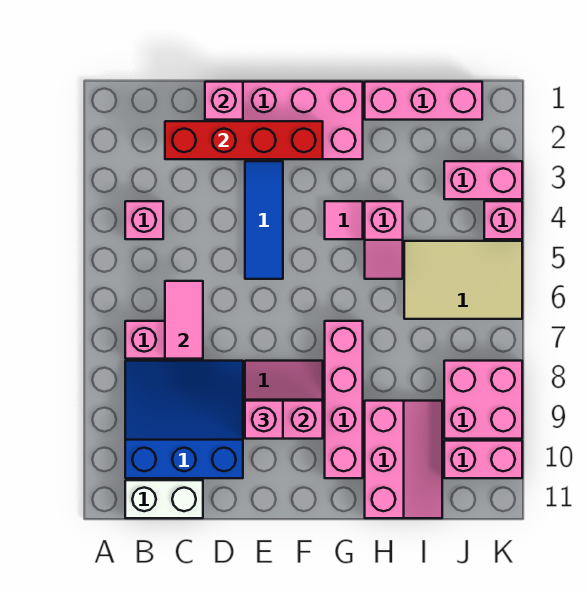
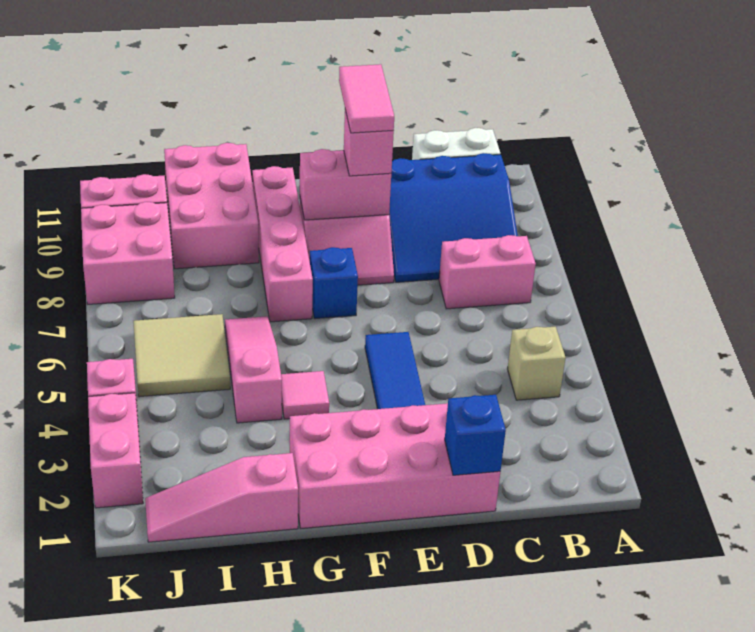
pink brick B4 level 1 -> tan brick B4 level 1
red brick C2:F2 level 2 -> none
pink tile C6:C7 level 2 -> pink tile E9:E10 level 4
pink brick D1 level 2 -> blue brick D1 level 2
none -> blue brick F7 level 1
pink brick H1:J1 level 1 -> pink slope H1:J1 level 1 top H
pink slope H4:H5 level 1 top 4 -> pink slope H4:H6 level 1 top 4
pink slope H9:I11 level 1 top H -> pink brick H9:I11 level 1
tan tile I5:K6 level 1 -> tan tile I5:J6 level 1
pink brick J3:K3 level 1 -> pink brick K2:K3 level 1

